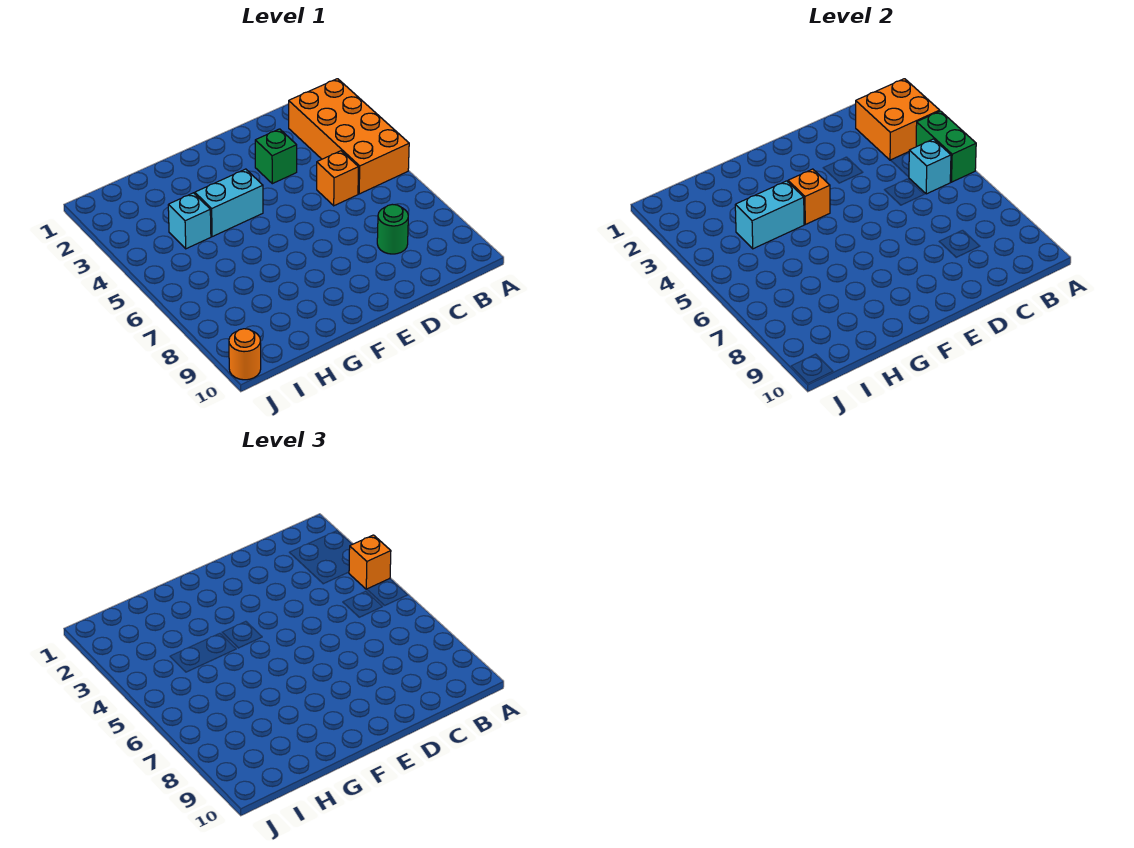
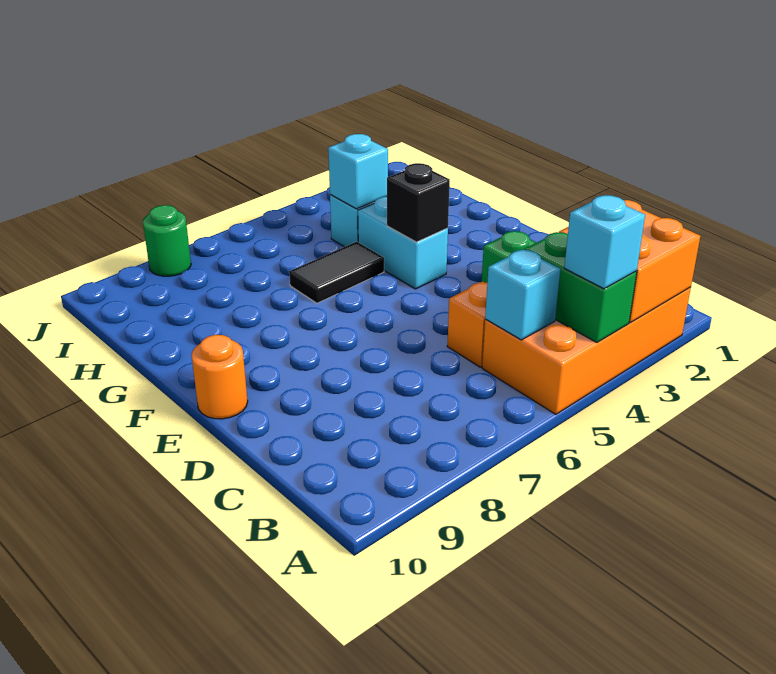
green brick A4:A5 level 2 -> green brick A4:B4 level 2
orange brick A4 level 3 -> cyan brick A4 level 3
green round brick C8 level 1 -> green round brick J8 level 1
orange brick F4 level 2 -> black brick F4 level 2
cyan brick G4:H4 level 2 -> cyan brick H4 level 2
none -> black tile G5:G6 level 1
orange round brick J10 level 1 -> orange round brick E10 level 1

